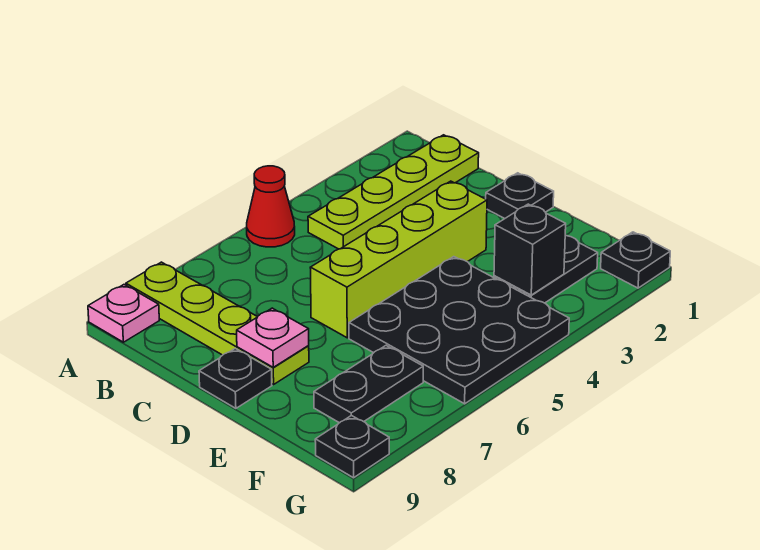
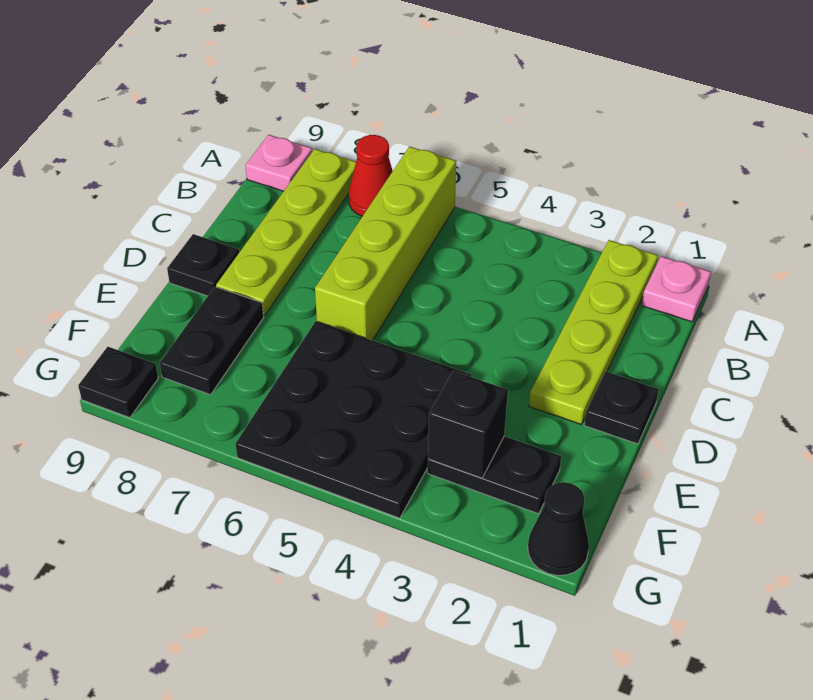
red cone A5 level 1 -> red cone A7 level 1
lime plate B1:B4 level 1 -> lime plate A2:D2 level 1
lime brick D3:D6 level 1 -> lime brick A6:D6 level 1
pink plate D8 level 2 -> pink plate A1 level 1
black plate F7:F8 level 1 -> black plate E8:F8 level 1
black plate G1 level 1 -> black cone G1 level 1

